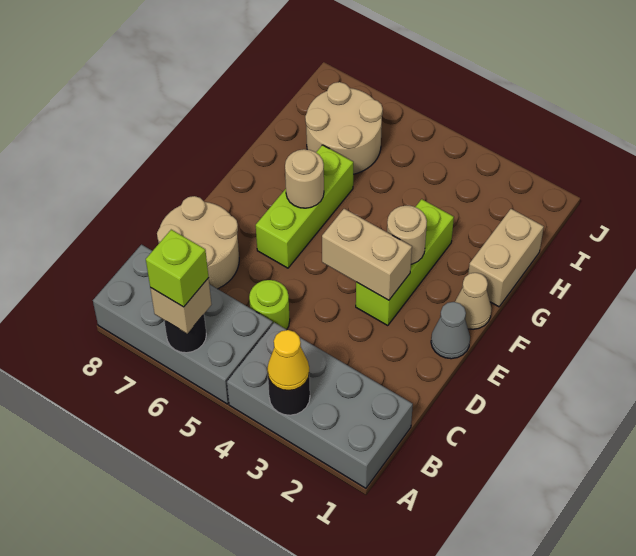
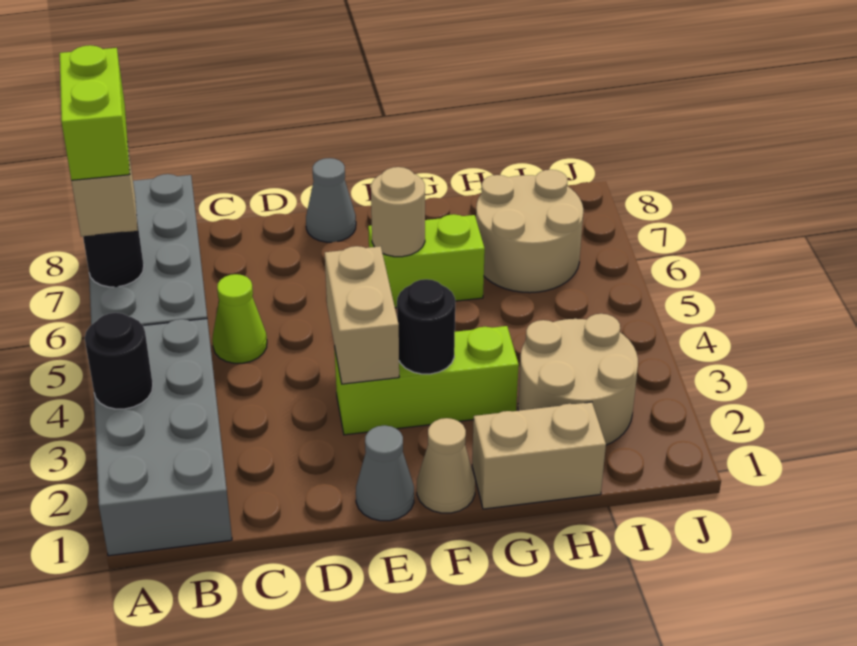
yellow cone A3 level 3 -> none
lime brick A6 level 4 -> lime brick A6:A7 level 4
lime round brick C5 level 1 -> lime cone C5 level 1
tan round brick C7:D8 level 1 -> tan round brick H2:I3 level 1
lime brick E6:G6 level 1 -> lime brick F6:G6 level 1
none -> grey cone E8 level 1
tan round brick F3 level 2 -> black round brick F3 level 2

